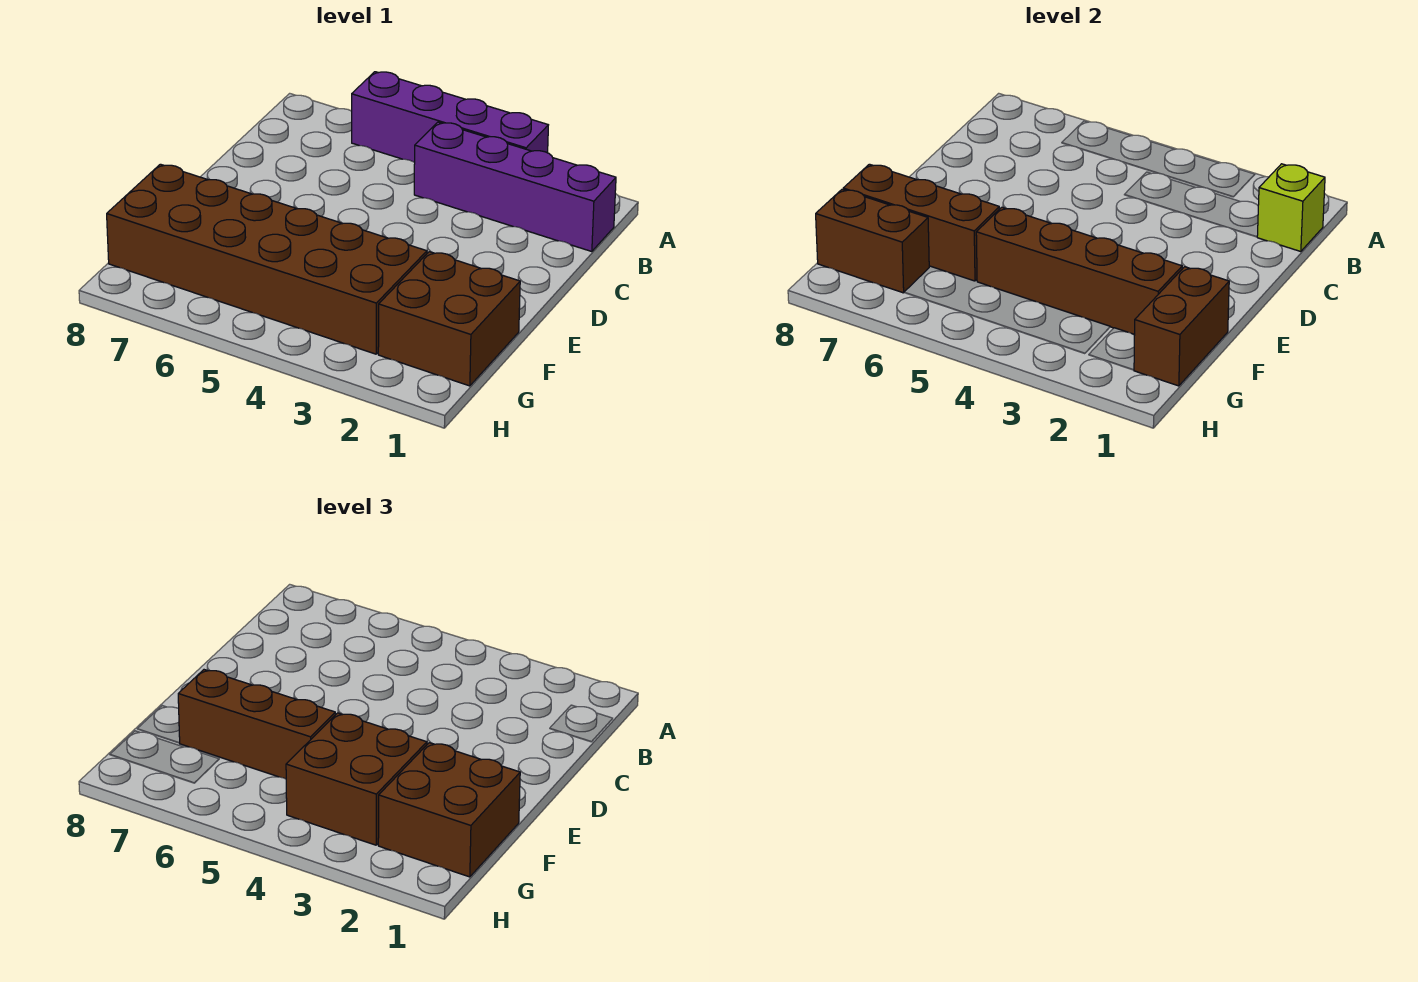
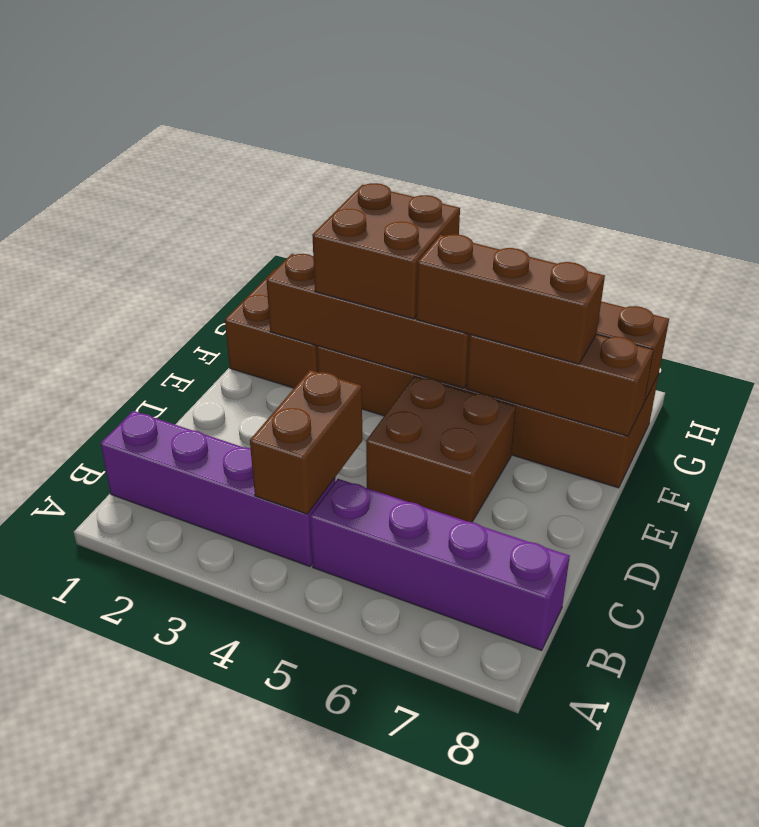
purple brick A3:A6 level 1 -> purple brick B5:B8 level 1
lime brick B1 level 2 -> none
brown brick F1:G1 level 2 -> brown brick B4:C4 level 2
brown brick F1:G2 level 3 -> brown brick D5:E6 level 1

